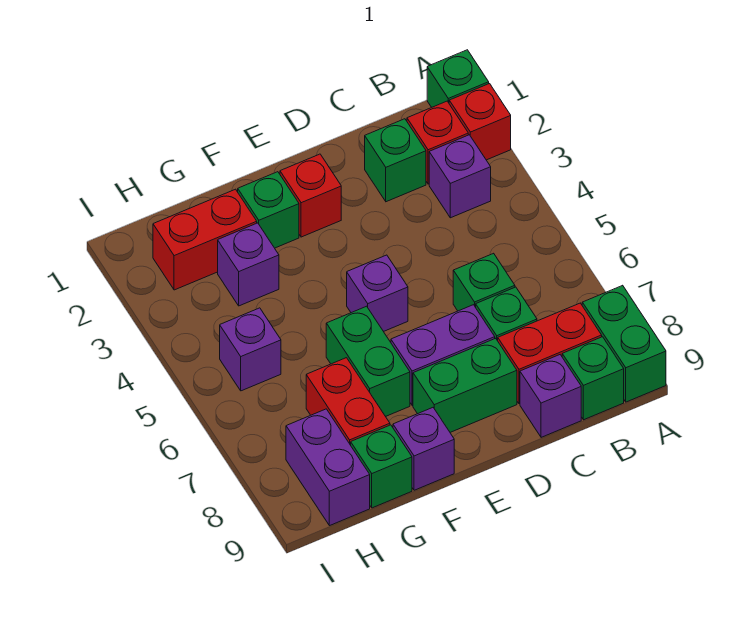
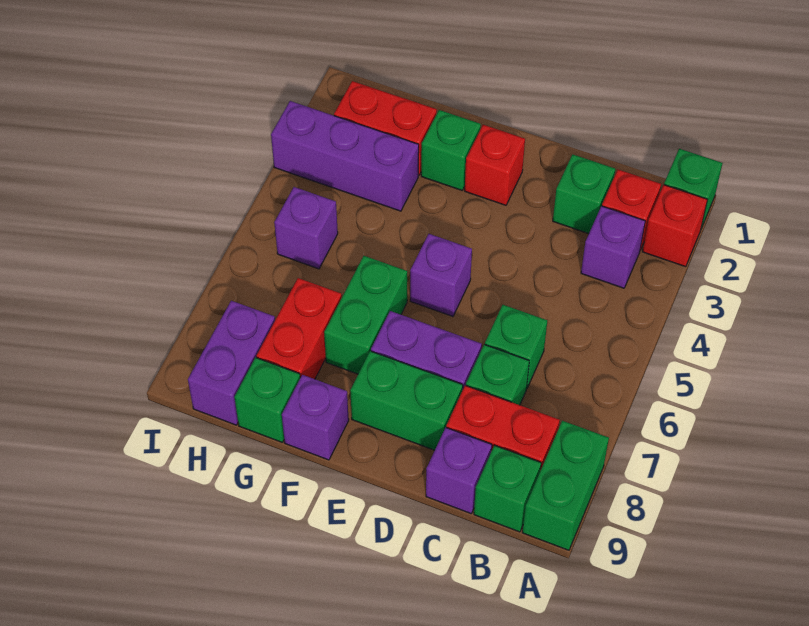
purple brick G3 level 1 -> purple brick G3:I3 level 1

